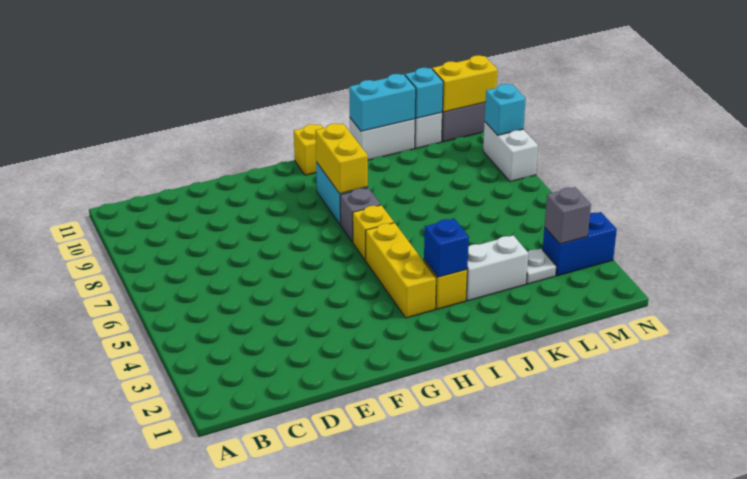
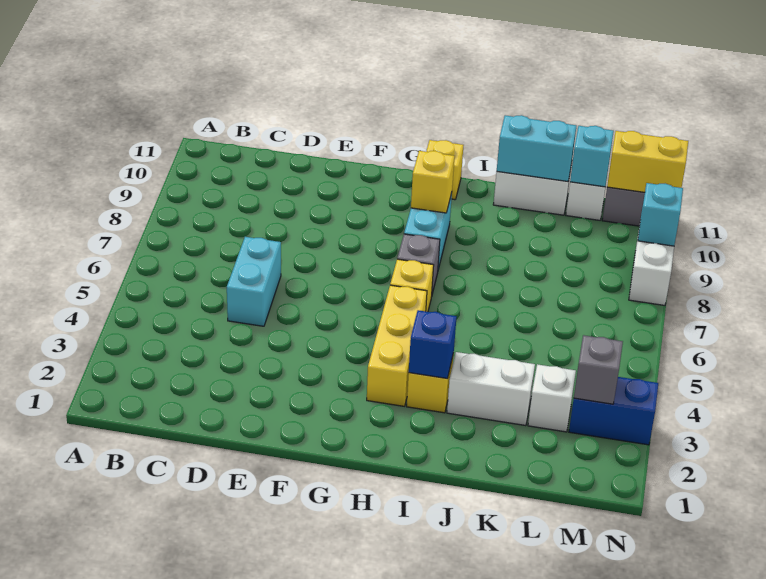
none -> cyan brick D5:D6 level 1
yellow brick H8:H9 level 2 -> yellow brick H9 level 2
white plate L3 level 1 -> white brick L3 level 1

